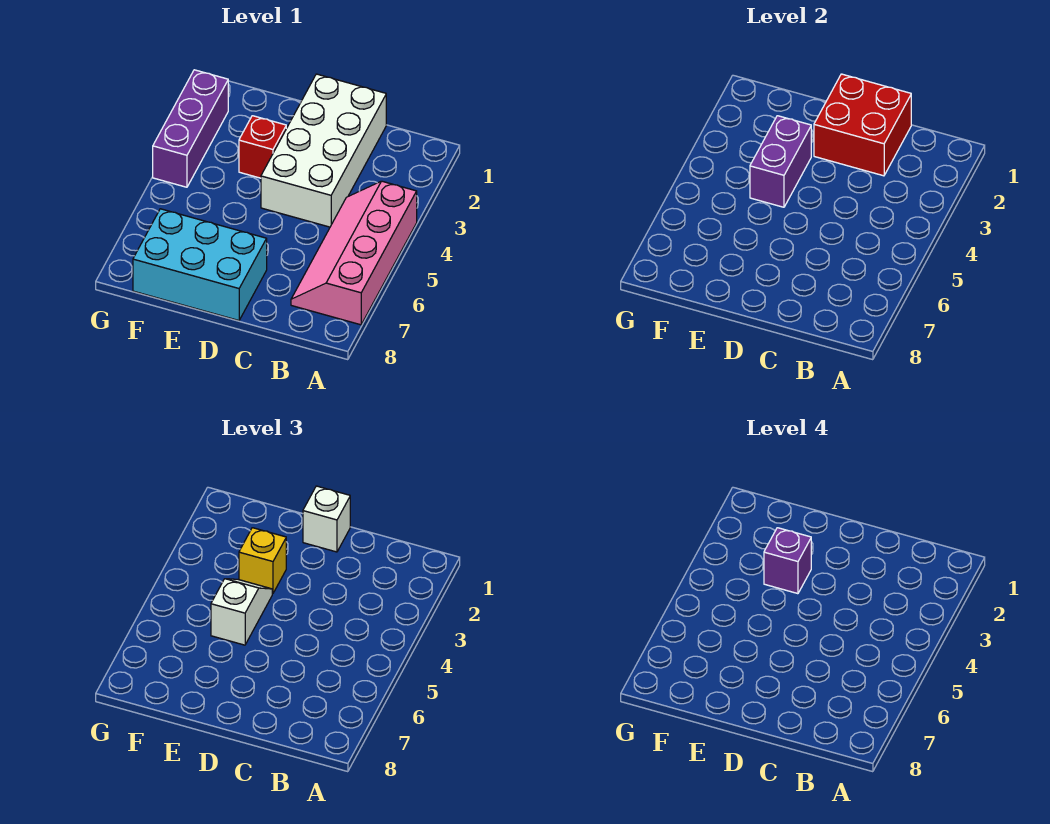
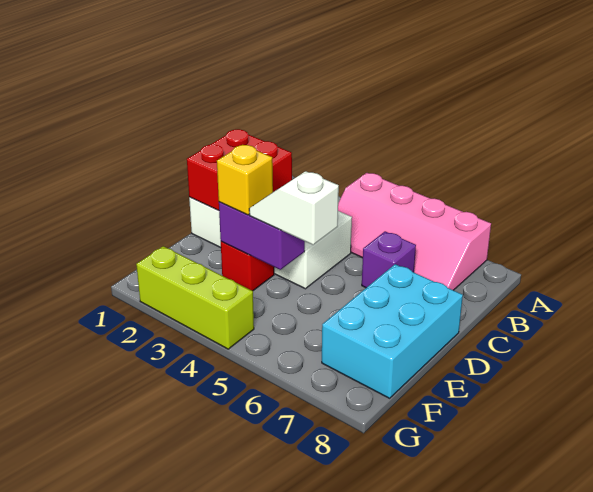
white brick D1 level 3 -> none
purple brick E3 level 4 -> purple brick C6 level 1
purple brick G2:G4 level 1 -> lime brick G2:G4 level 1

